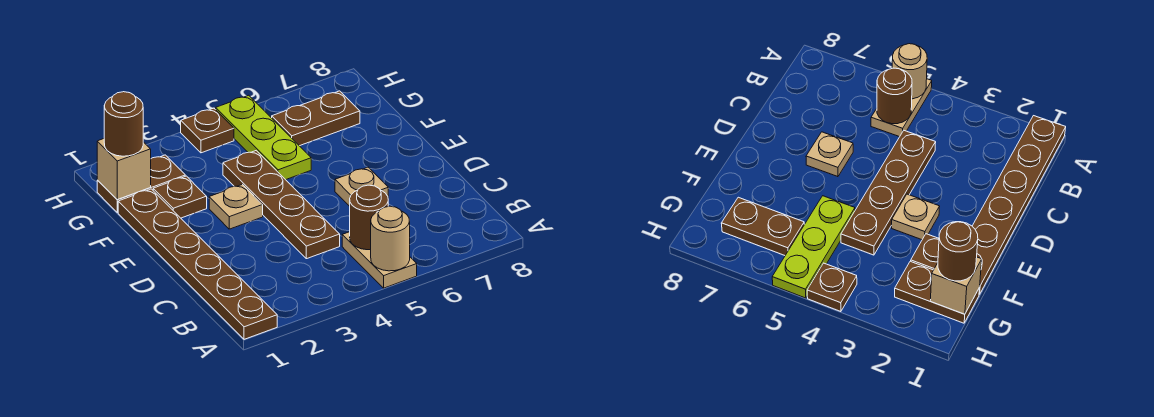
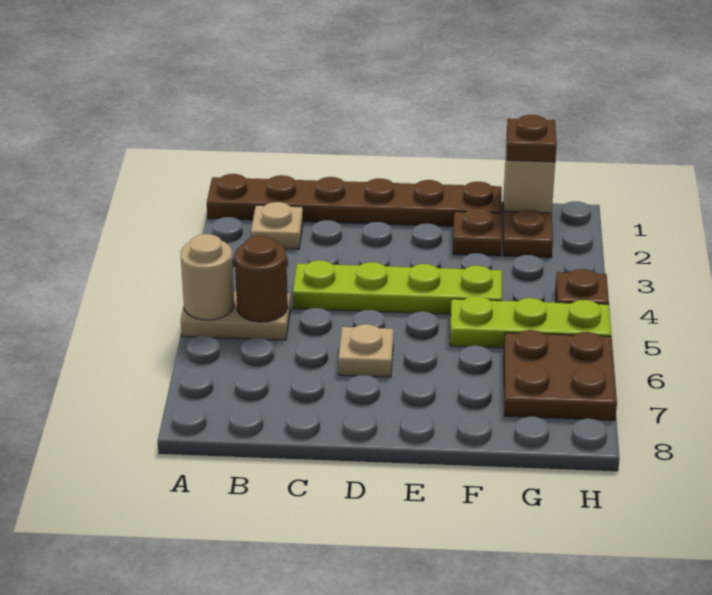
brown plate C4:F4 level 1 -> lime plate C4:F4 level 1
tan plate E3 level 1 -> tan plate B2 level 1
brown round brick G1 level 3 -> brown plate G1 level 3
brown plate G6:G7 level 1 -> brown plate G6:H7 level 1

